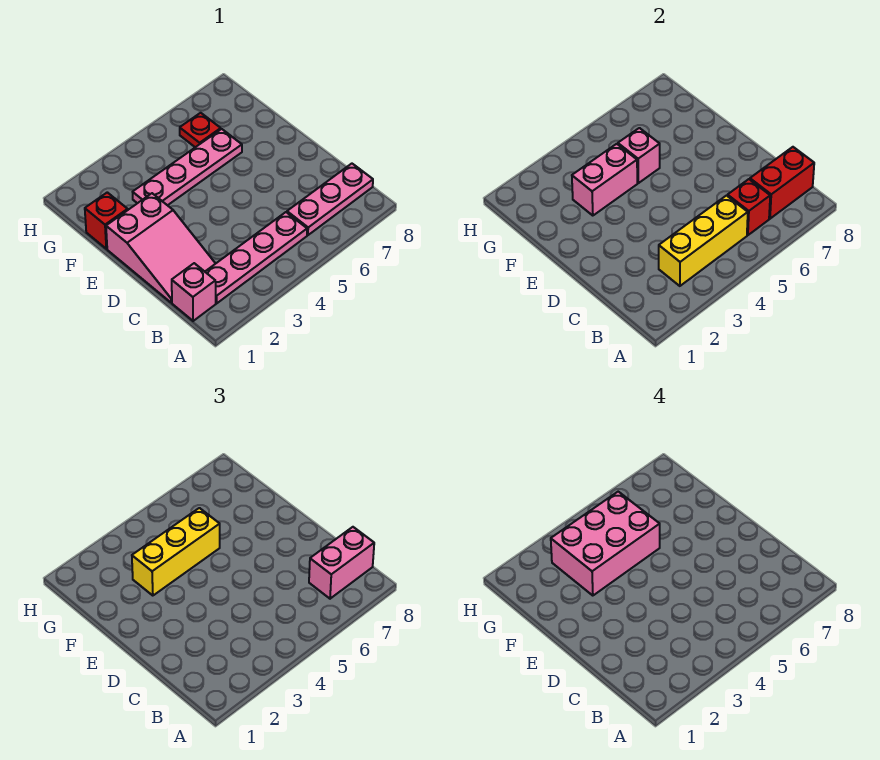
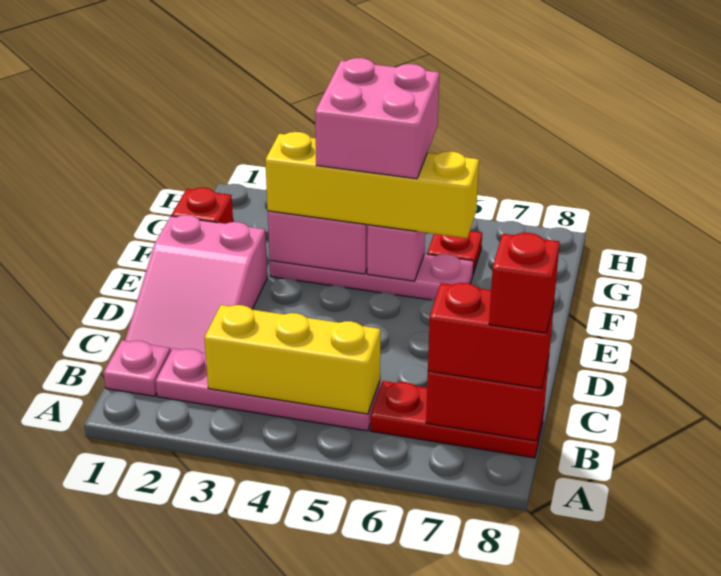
pink brick B1 level 1 -> pink plate B1 level 1
pink plate B6:B8 level 1 -> red plate B6:B8 level 1
red brick B6 level 2 -> red brick B8 level 4
pink brick B7:B8 level 3 -> red brick B7:B8 level 3
yellow brick F3:F5 level 3 -> yellow brick F3:F6 level 3
pink brick F3:G5 level 4 -> pink brick F4:G5 level 4

